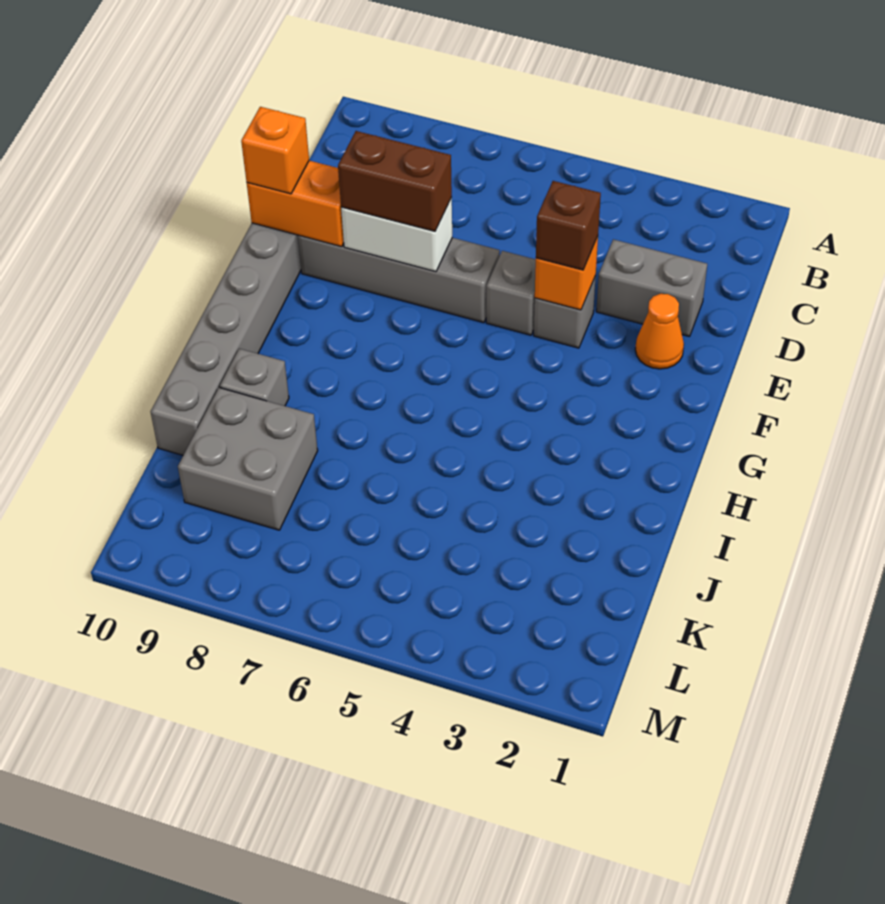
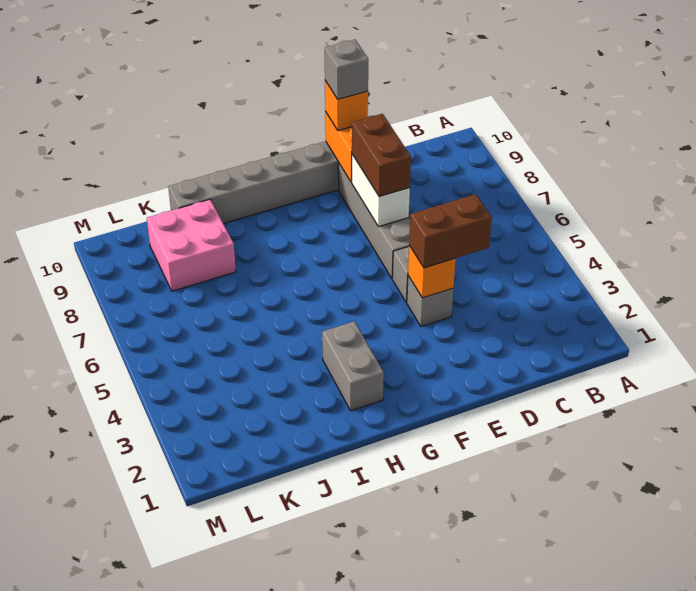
grey brick D2:D3 level 1 -> grey brick H2:H3 level 1
orange cone E2 level 1 -> none
brown brick E4 level 3 -> brown brick D4:E4 level 3
grey brick I9 level 1 -> grey brick E10 level 4
grey brick J8:K9 level 1 -> pink brick J8:K9 level 1

